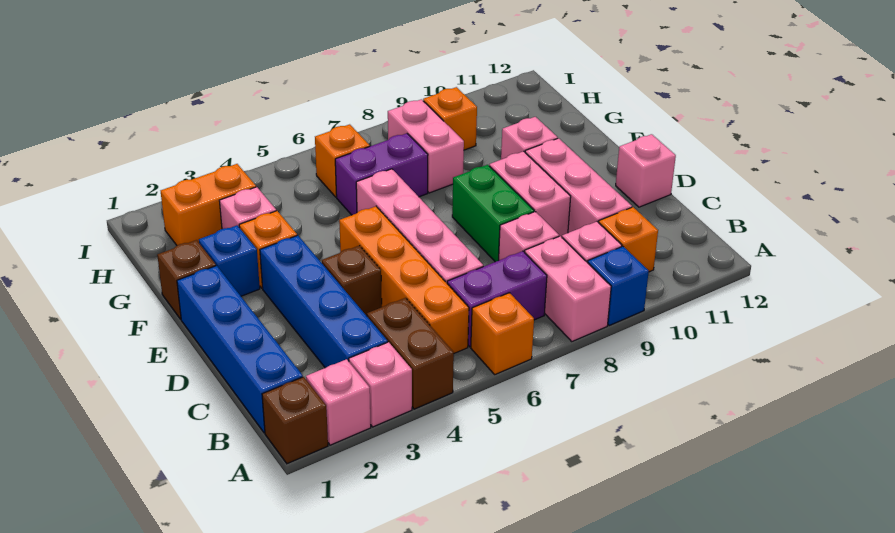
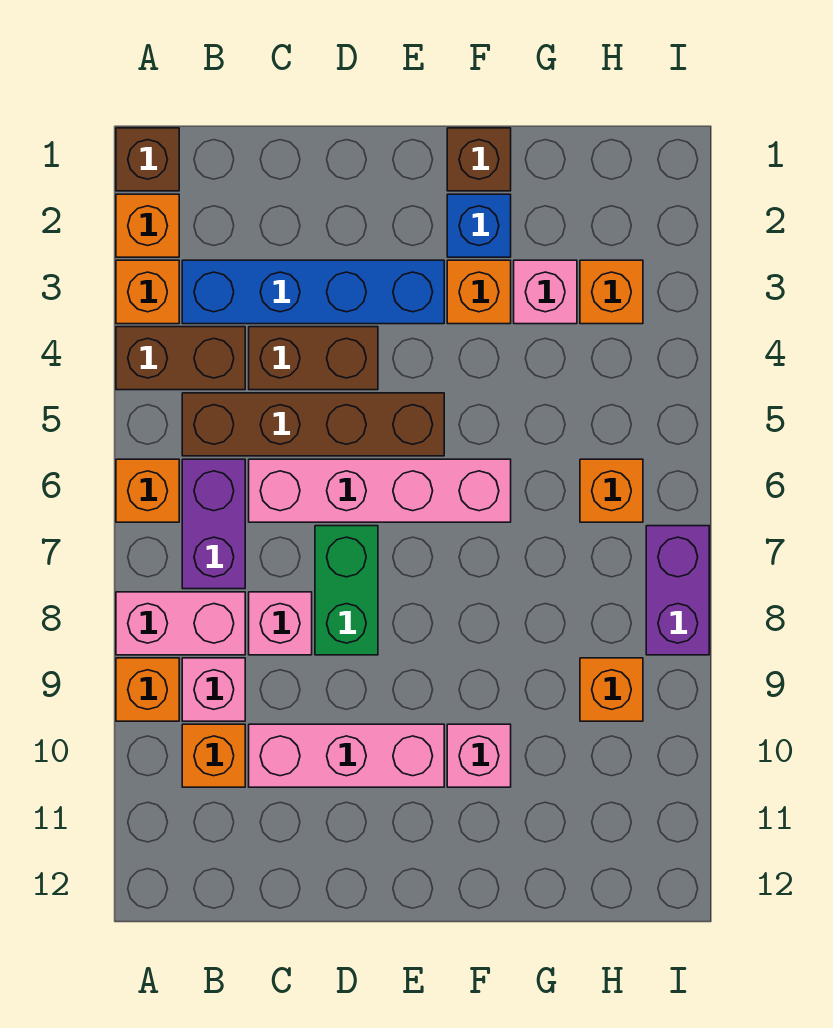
pink brick A2 level 1 -> orange brick A2 level 1
pink brick A3 level 1 -> orange brick A3 level 1
blue brick A9 level 1 -> orange brick A9 level 1
blue brick B1:E1 level 1 -> none
orange brick B5:E5 level 1 -> brown brick B5:E5 level 1
brown brick D4 level 1 -> brown brick C4:D4 level 1
green brick D8:E8 level 1 -> green brick D7:D8 level 1
pink brick D9:E9 level 1 -> none
pink brick D12 level 1 -> none
purple brick G6:G7 level 1 -> purple brick I7:I8 level 1
pink brick G8:H8 level 1 -> none
orange brick H2:H3 level 1 -> orange brick H3 level 1

